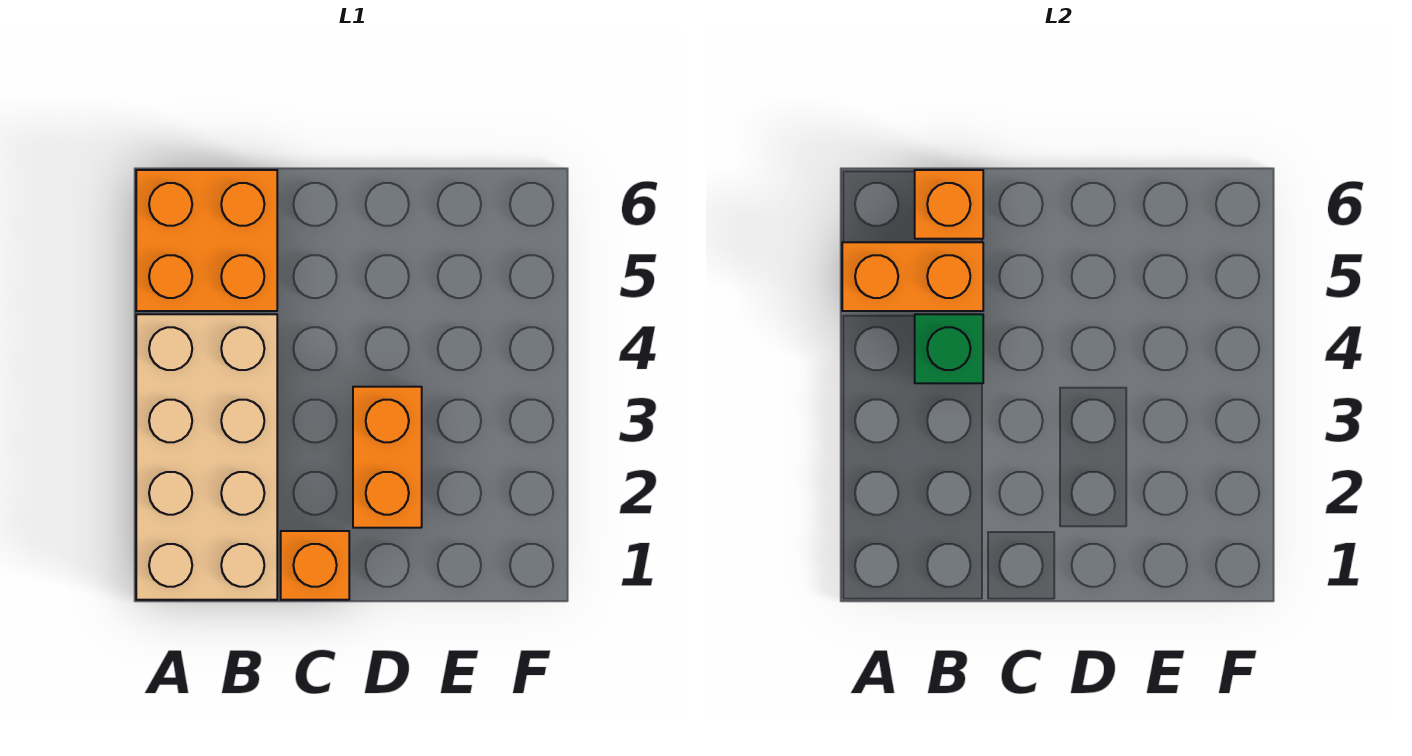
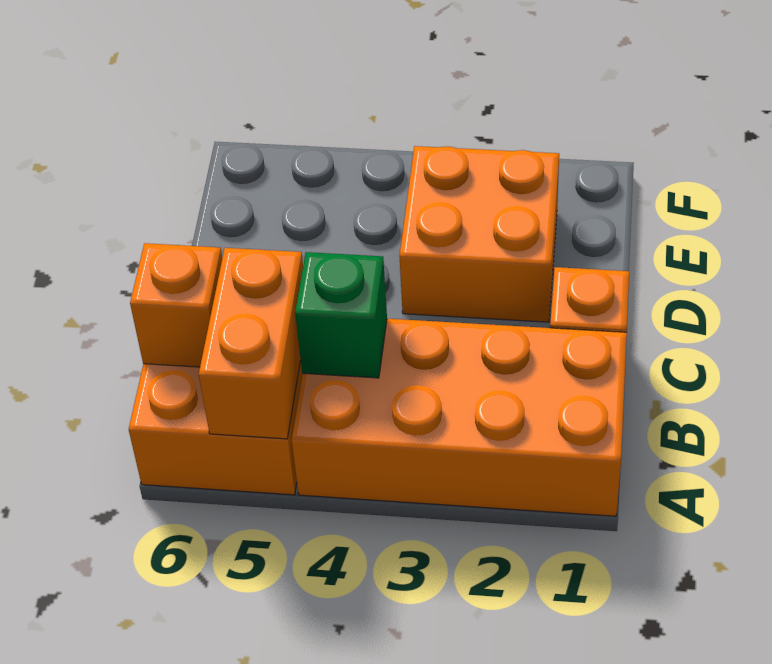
tan brick A1:B4 level 1 -> orange brick A1:B4 level 1
orange brick D2:D3 level 1 -> orange brick D2:E3 level 1

